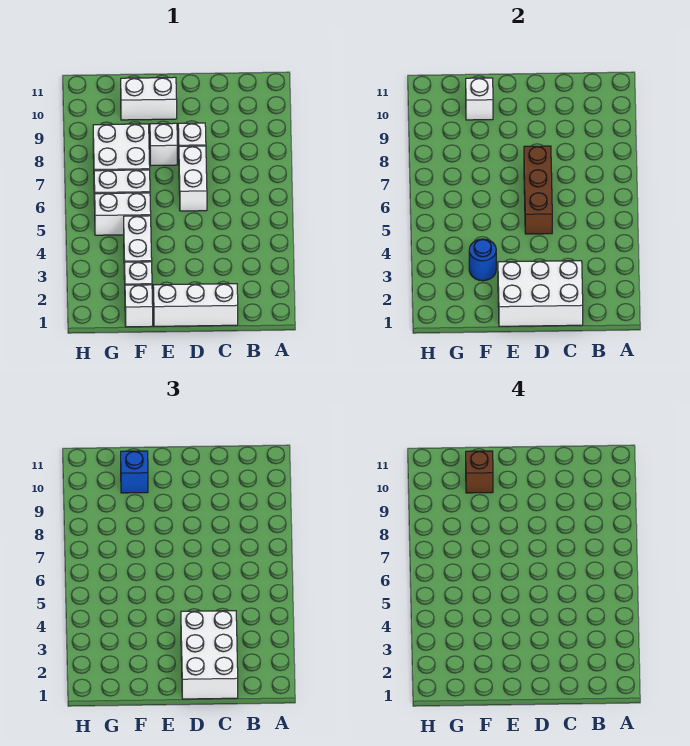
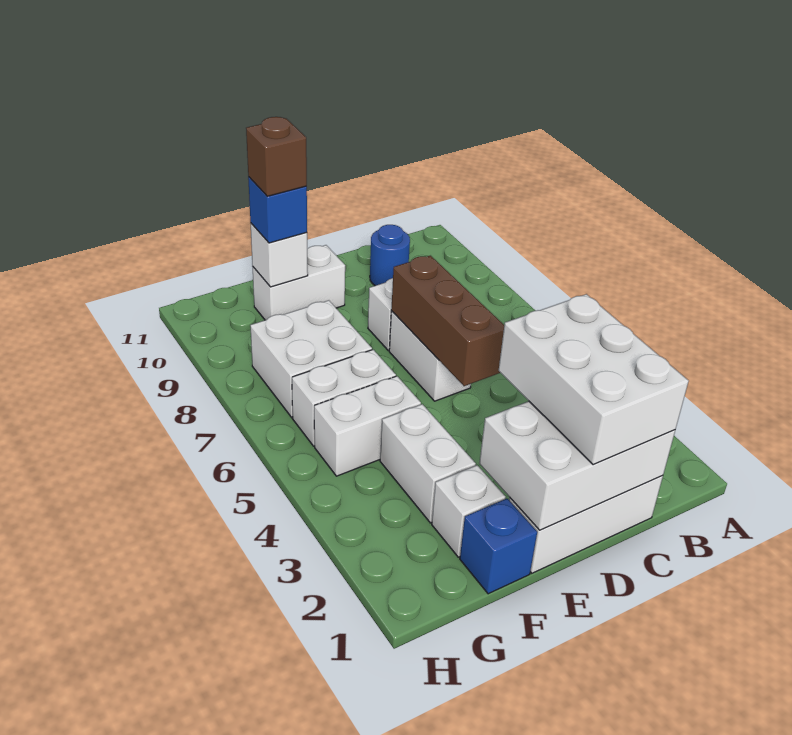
white brick E8 level 1 -> none
white brick F1 level 1 -> blue brick F1 level 1
blue round brick F3 level 2 -> blue round brick C10 level 1

